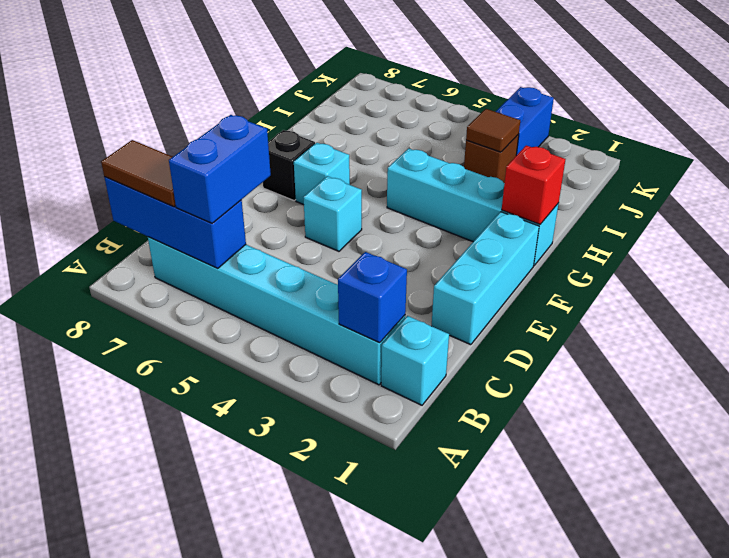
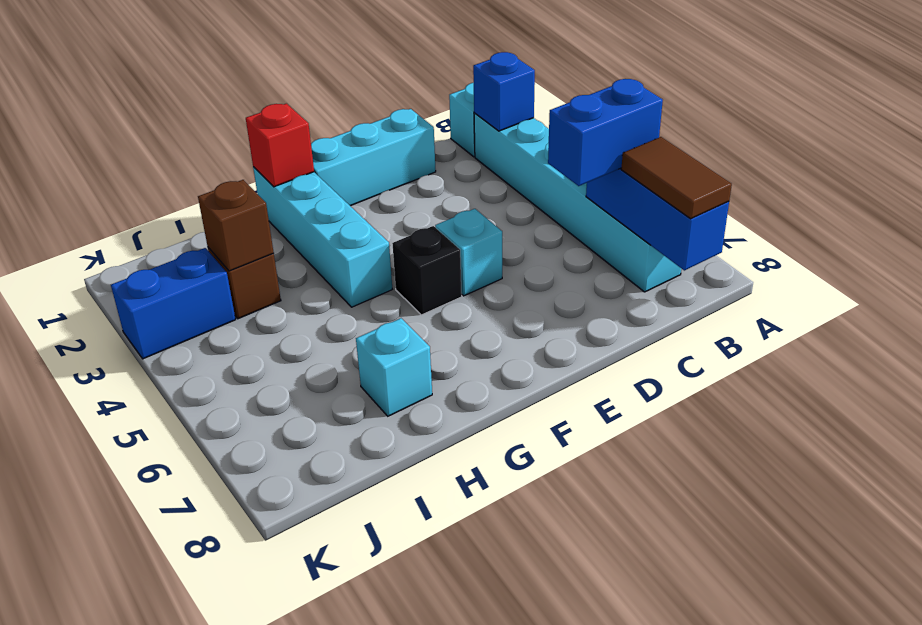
cyan brick F6 level 1 -> cyan brick H7 level 1
black brick F7 level 1 -> black brick F5 level 1
brown tile I3 level 2 -> brown brick I3 level 2

